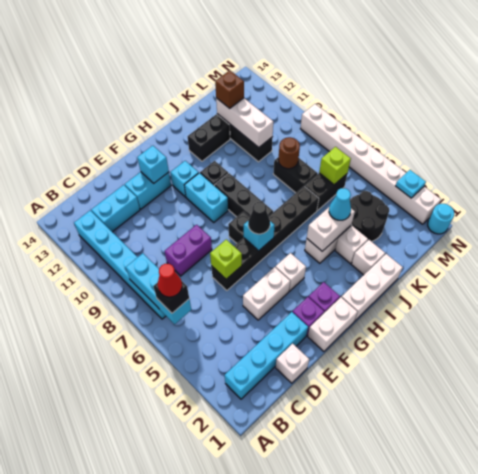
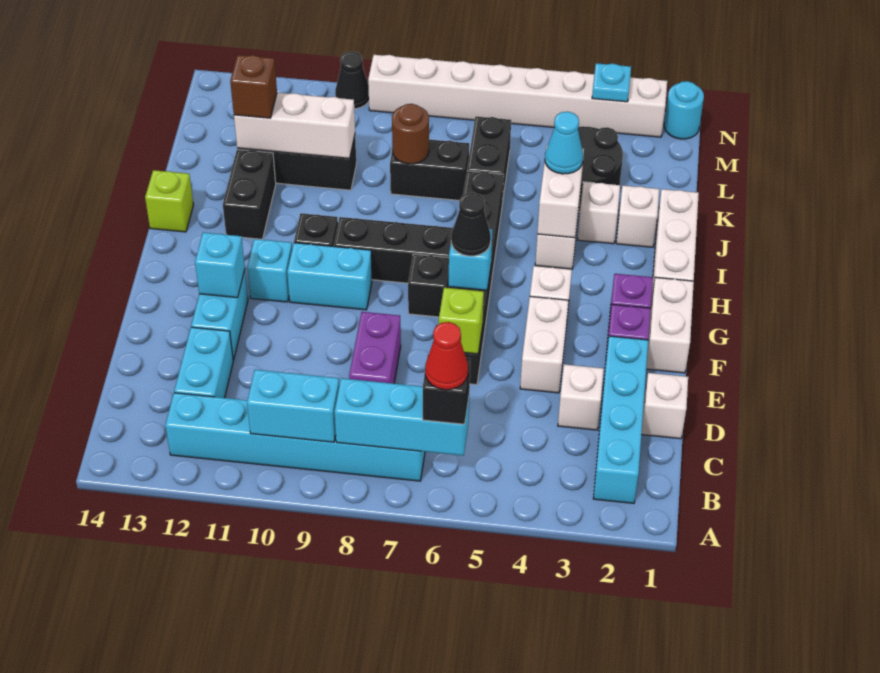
none -> cyan brick B9:B10 level 2
none -> white brick D3 level 1
lime brick L6 level 2 -> lime brick I14 level 1
none -> black cone N10 level 1

